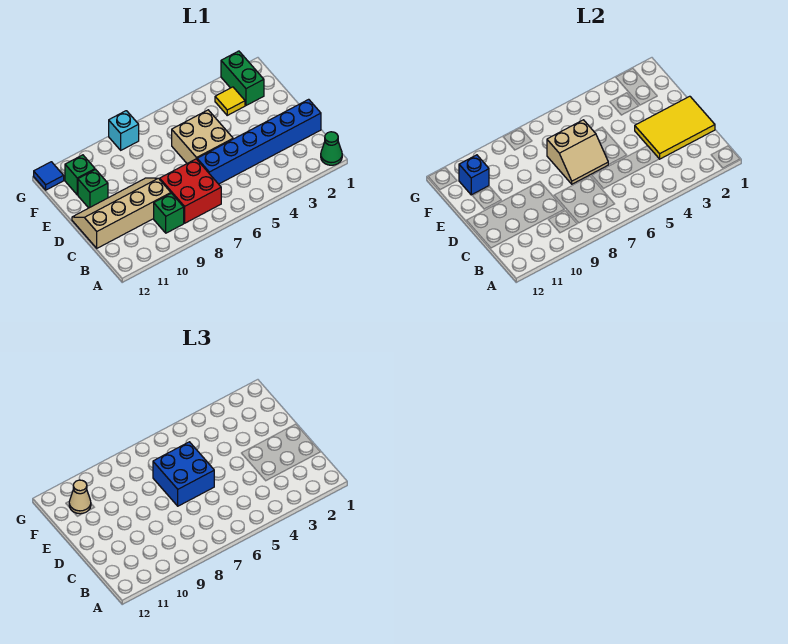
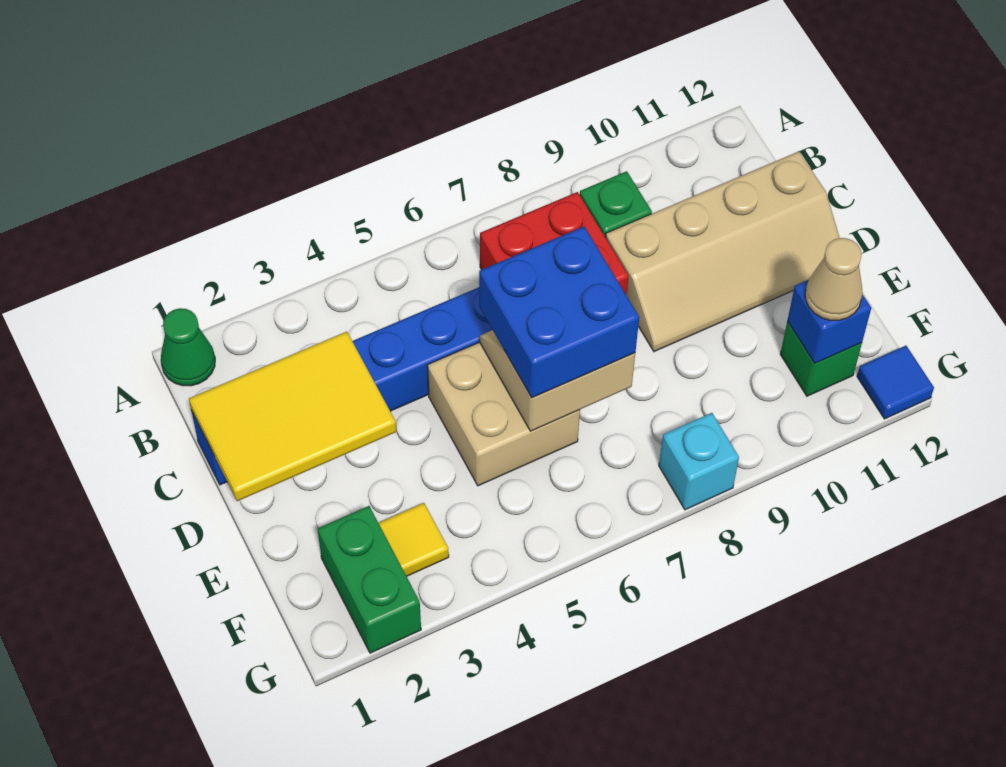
green brick E11 level 1 -> none

